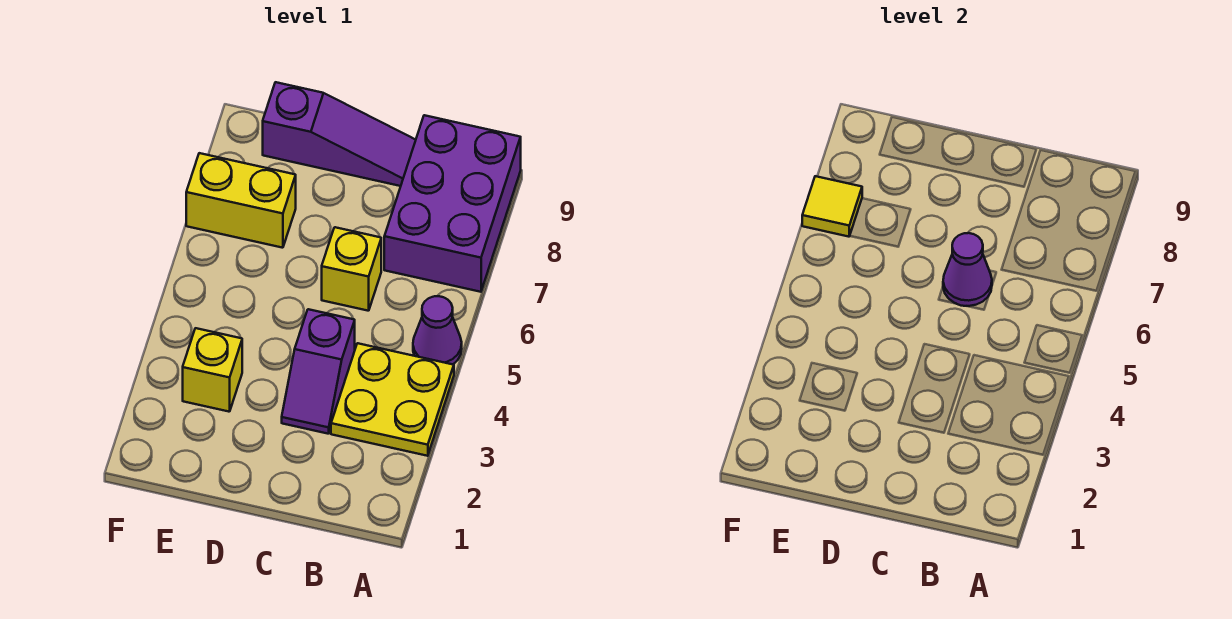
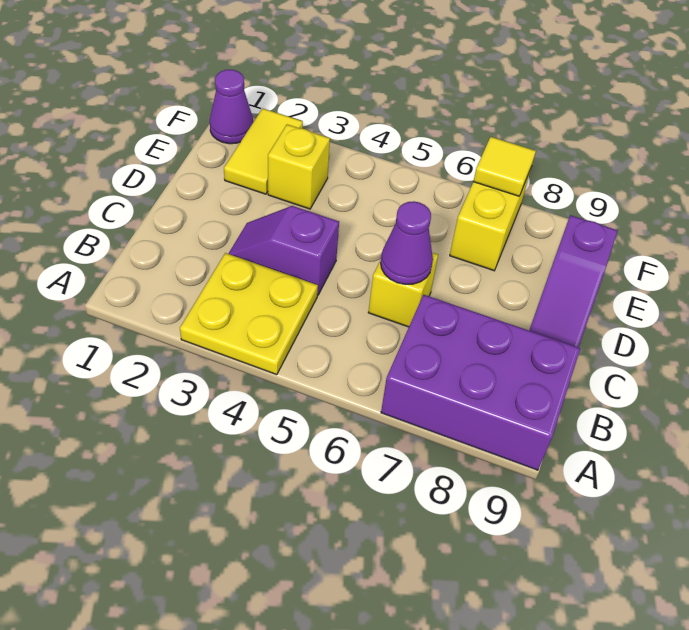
purple cone A5 level 1 -> purple cone F1 level 1
none -> yellow tile E2:F2 level 1

